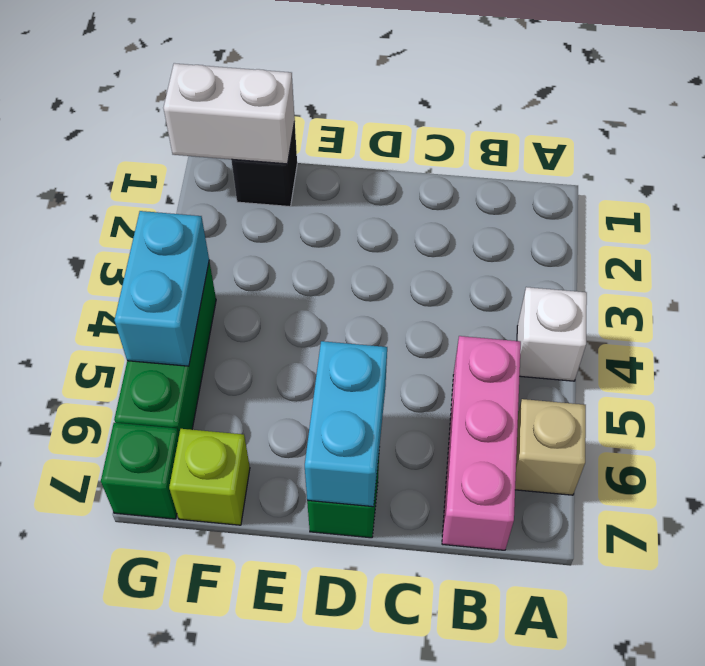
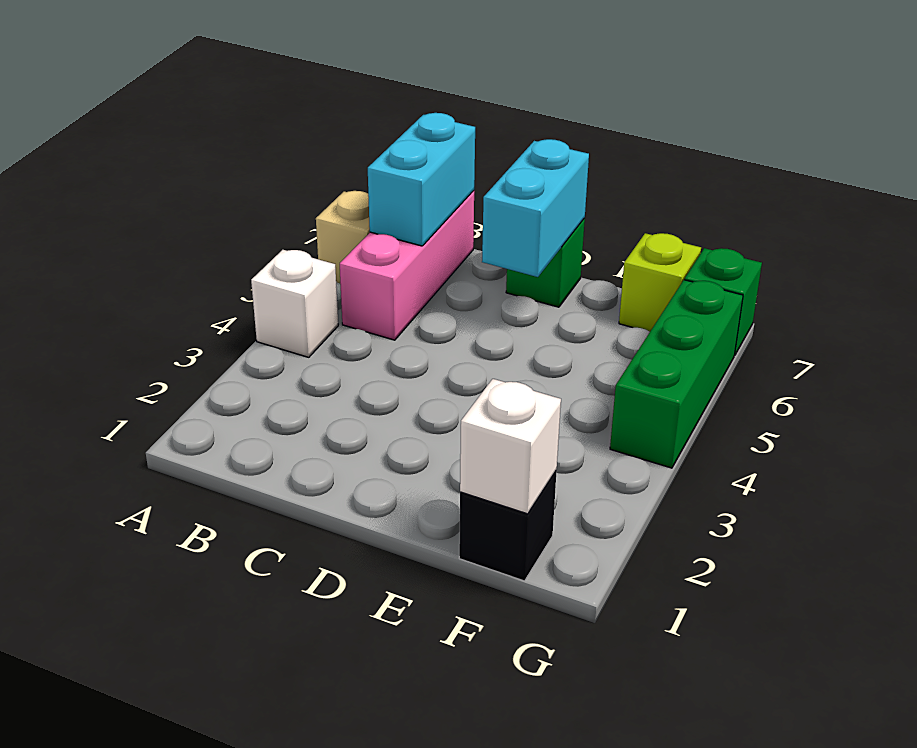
white brick F1:G1 level 2 -> white brick F1 level 2
cyan brick G4:G5 level 2 -> cyan brick B6:B7 level 2

